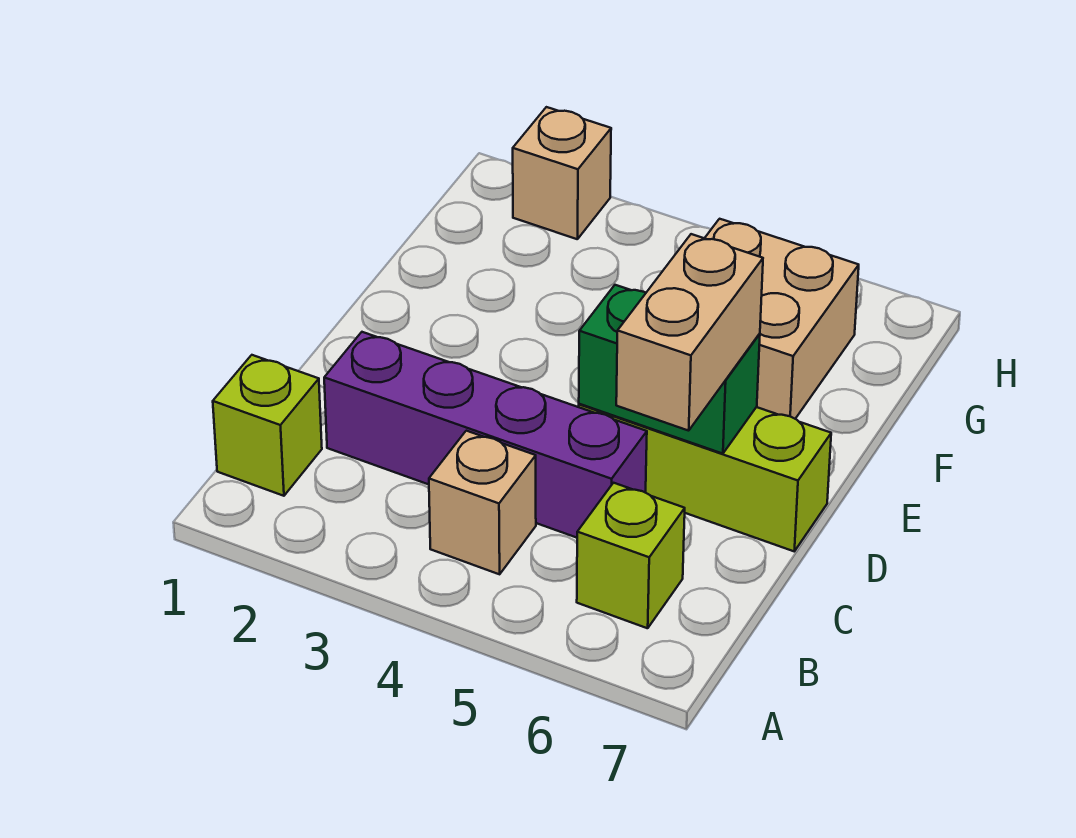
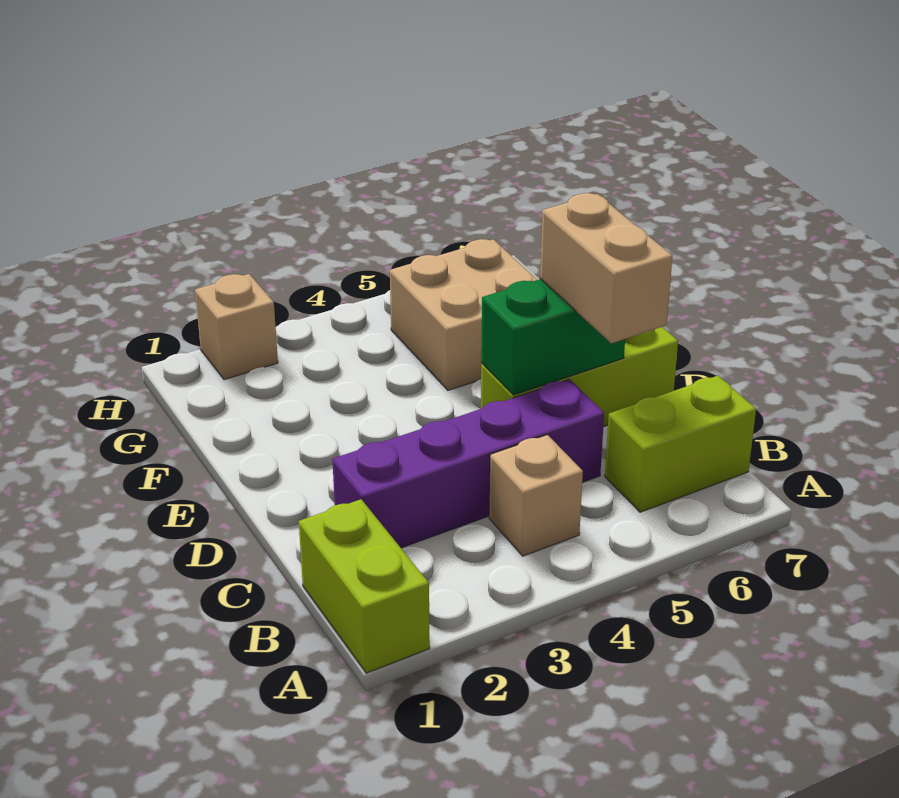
lime brick B1 level 1 -> lime brick A1:B1 level 1
lime brick B6 level 1 -> lime brick B6:B7 level 1

